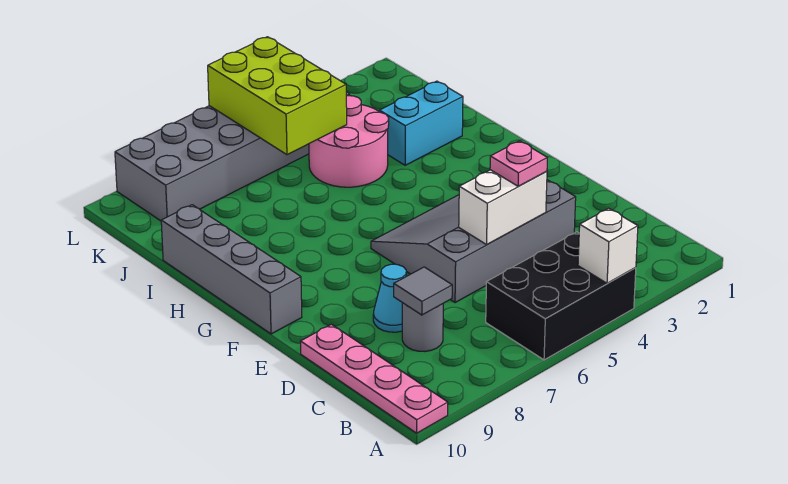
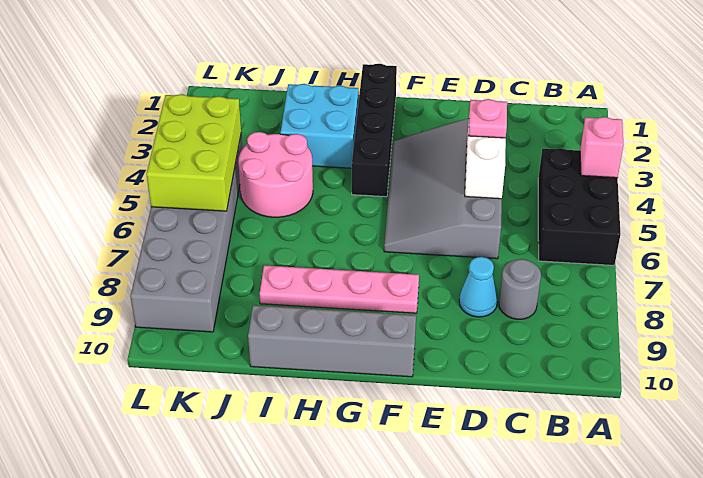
white brick A4 level 2 -> pink brick A4 level 2
pink plate A10:D10 level 1 -> pink plate F8:I8 level 1
grey tile C8 level 2 -> none
none -> black brick G1:G4 level 1
cyan brick I2:I3 level 1 -> cyan brick H2:I3 level 1
lime brick J5:L6 level 2 -> lime brick K4:L6 level 2

